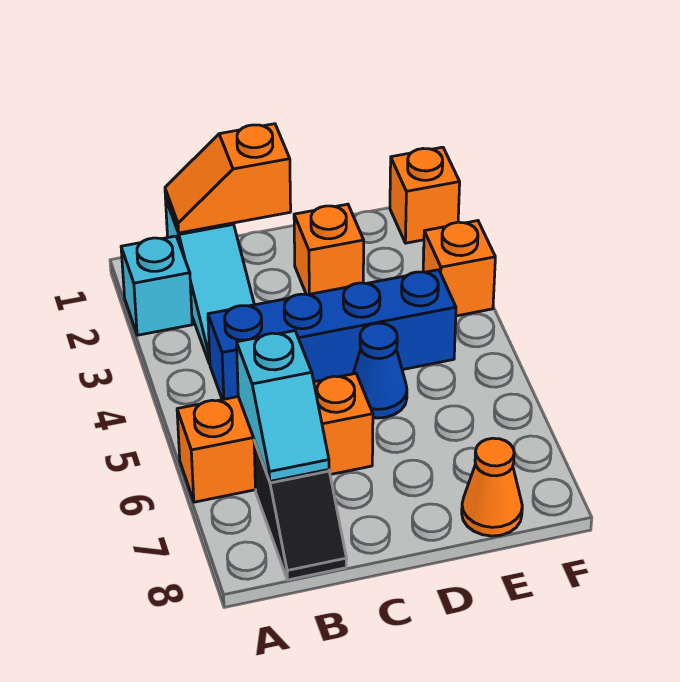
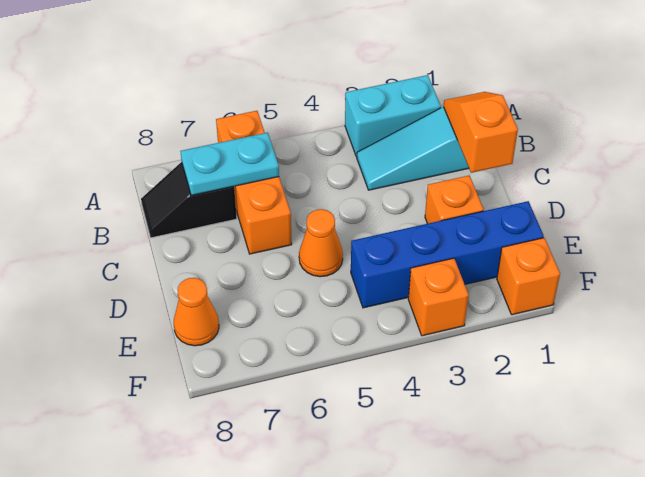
cyan brick A2 level 1 -> cyan brick A2:A3 level 1
blue brick B4:E4 level 1 -> blue brick E1:E4 level 1
cyan slope B6:B7 level 2 top 6 -> cyan plate B6:B7 level 2
blue cone D5 level 1 -> orange cone D5 level 1

